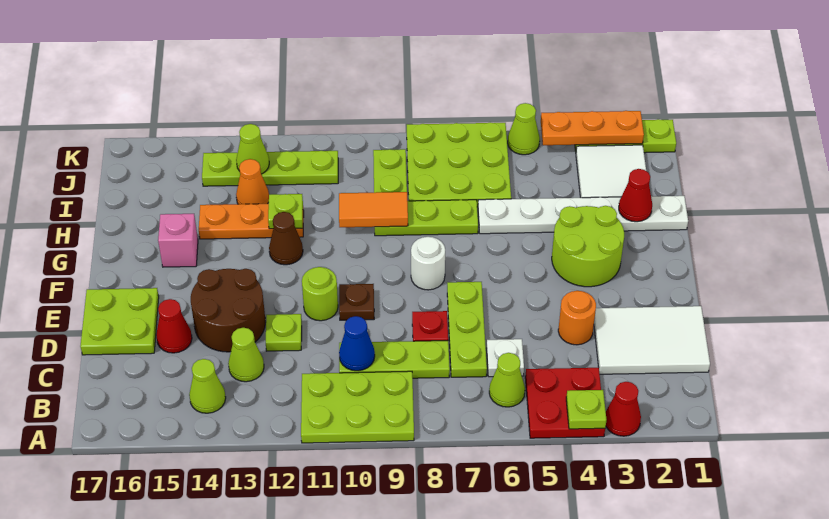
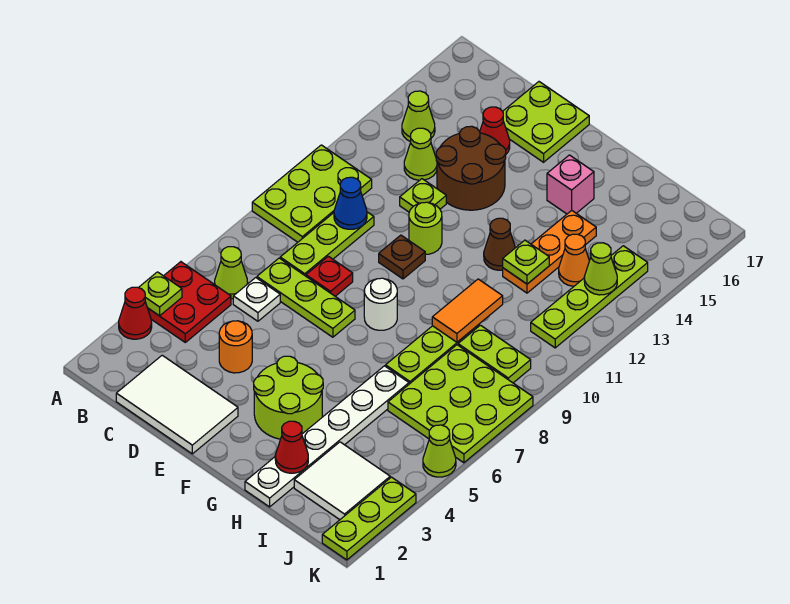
white tile C1:D3 level 1 -> white tile C1:E2 level 1
orange plate K2:K4 level 2 -> none

